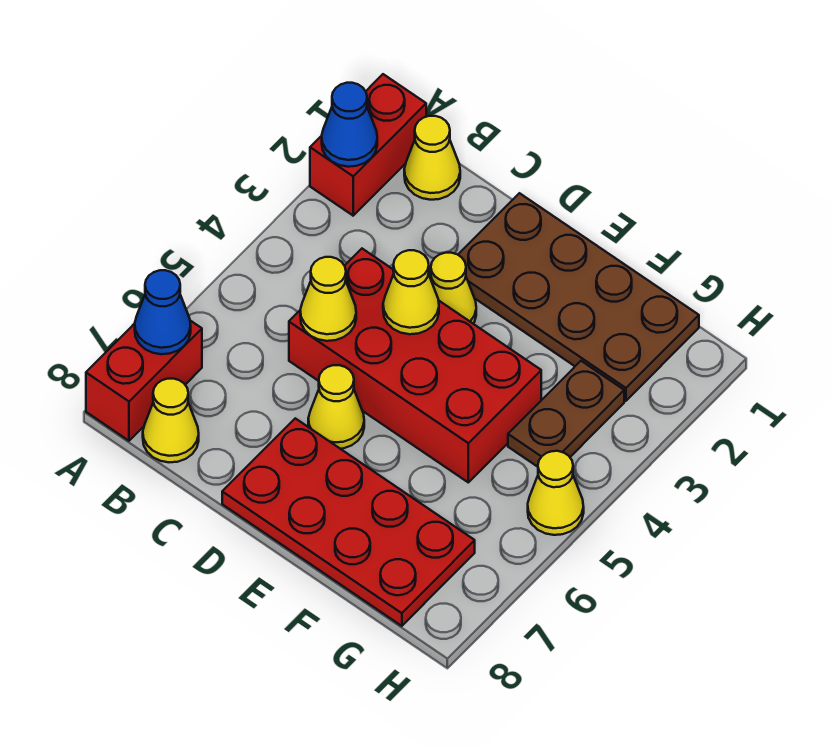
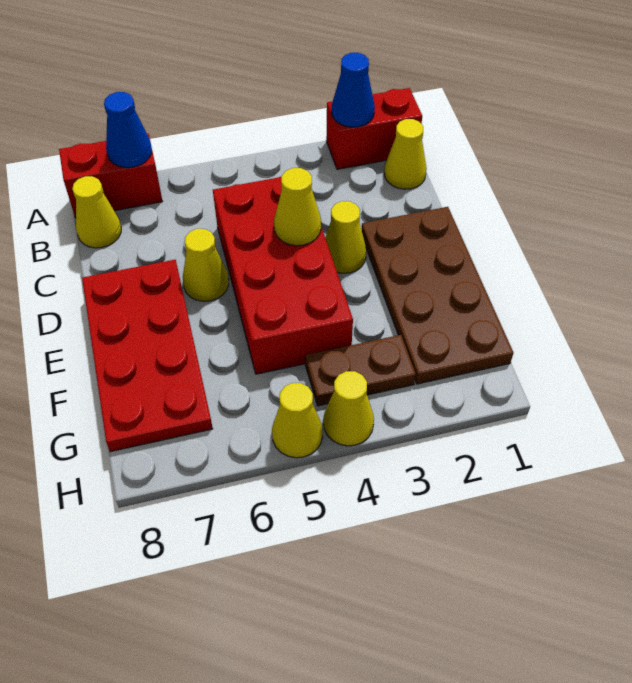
yellow cone C5 level 2 -> yellow cone H4 level 1

